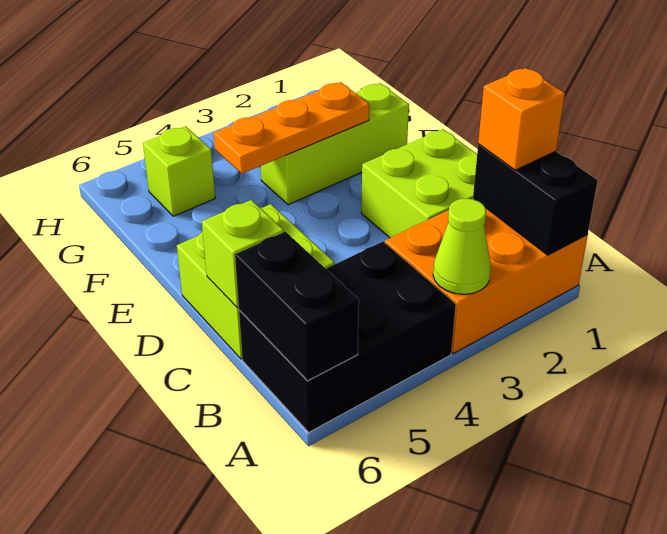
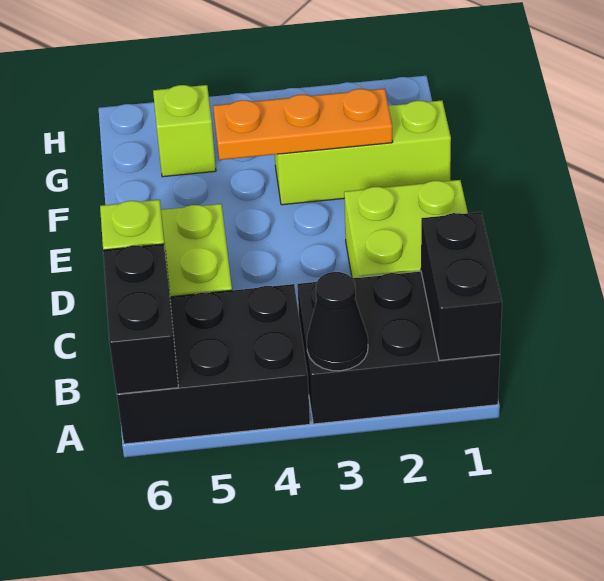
orange brick A1:B3 level 1 -> black brick A1:B3 level 1
lime cone A3 level 2 -> black cone A3 level 2
orange brick B1 level 3 -> none

